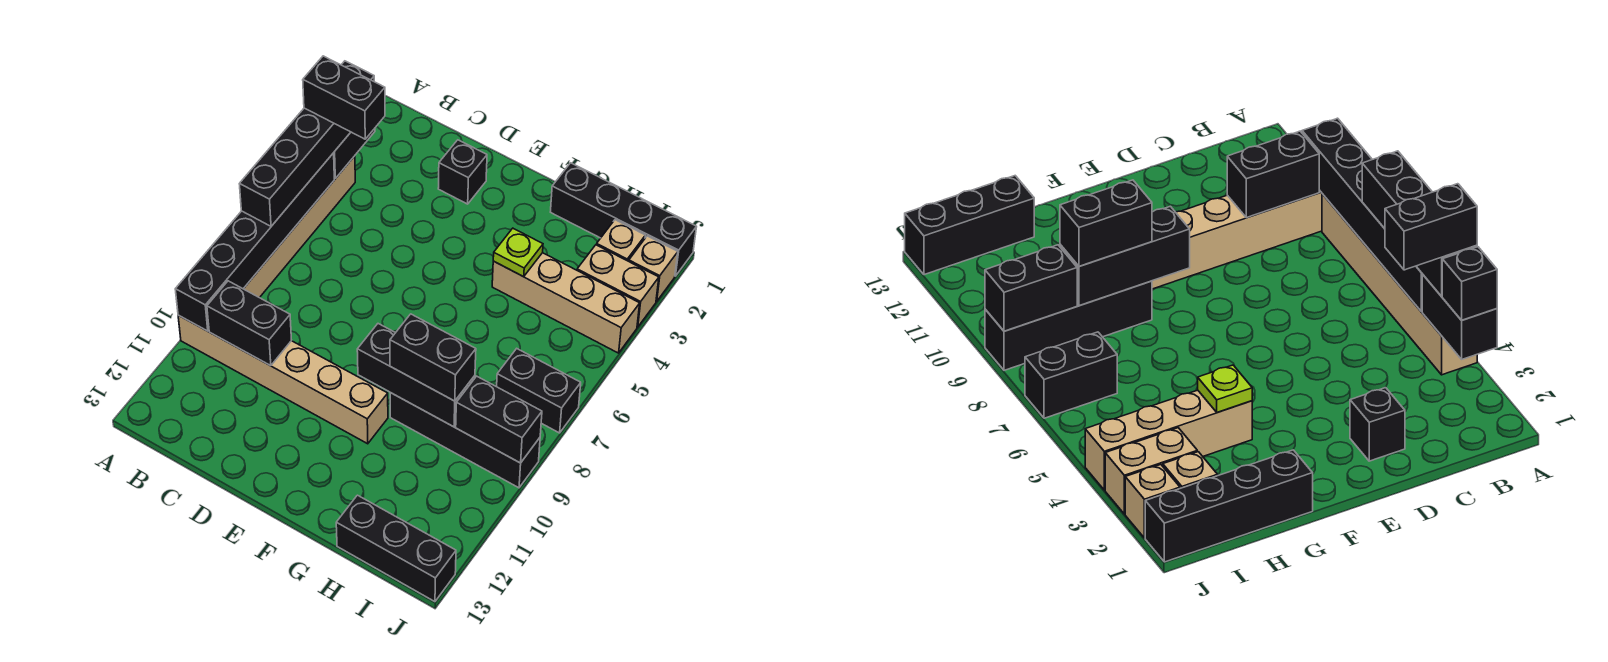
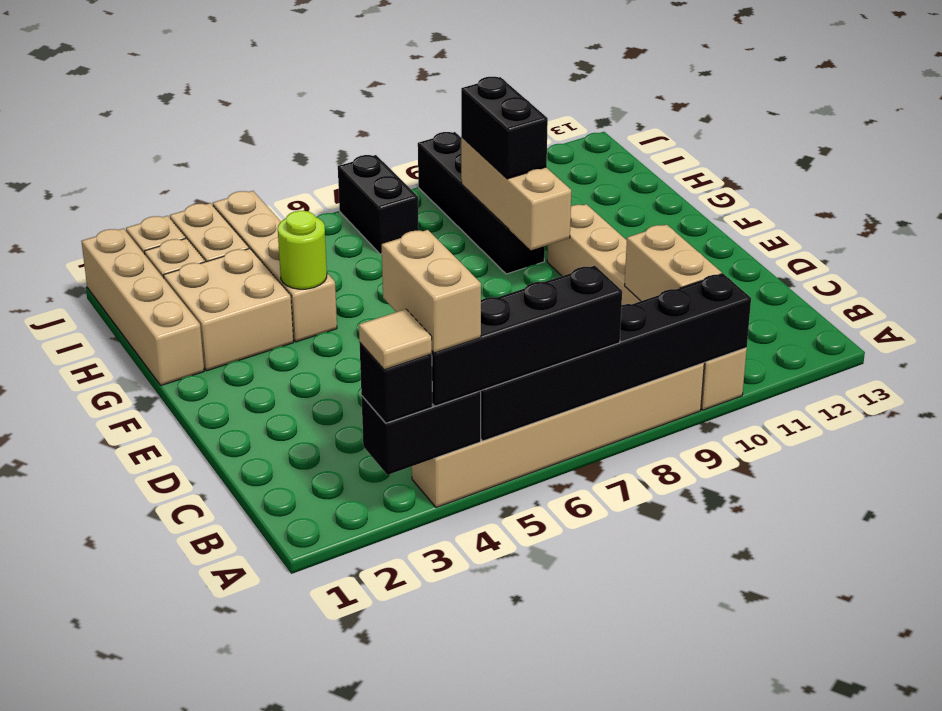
none -> tan tile A3 level 4
black brick A4:B4 level 4 -> tan brick A4:B4 level 4
black brick B10:C10 level 2 -> tan brick B10:C10 level 2
black brick D2 level 1 -> none
black brick F9:H9 level 2 -> tan brick F9:H9 level 2
black brick G1:J1 level 1 -> tan brick G1:J1 level 1
none -> tan brick G2:H3 level 1
lime plate G4 level 2 -> lime round brick G4 level 2
black brick H13:J13 level 1 -> none
black brick I9:J9 level 2 -> none

